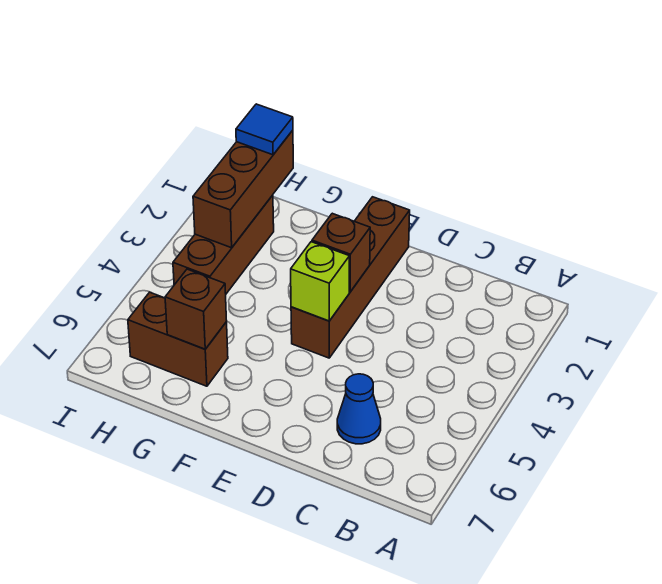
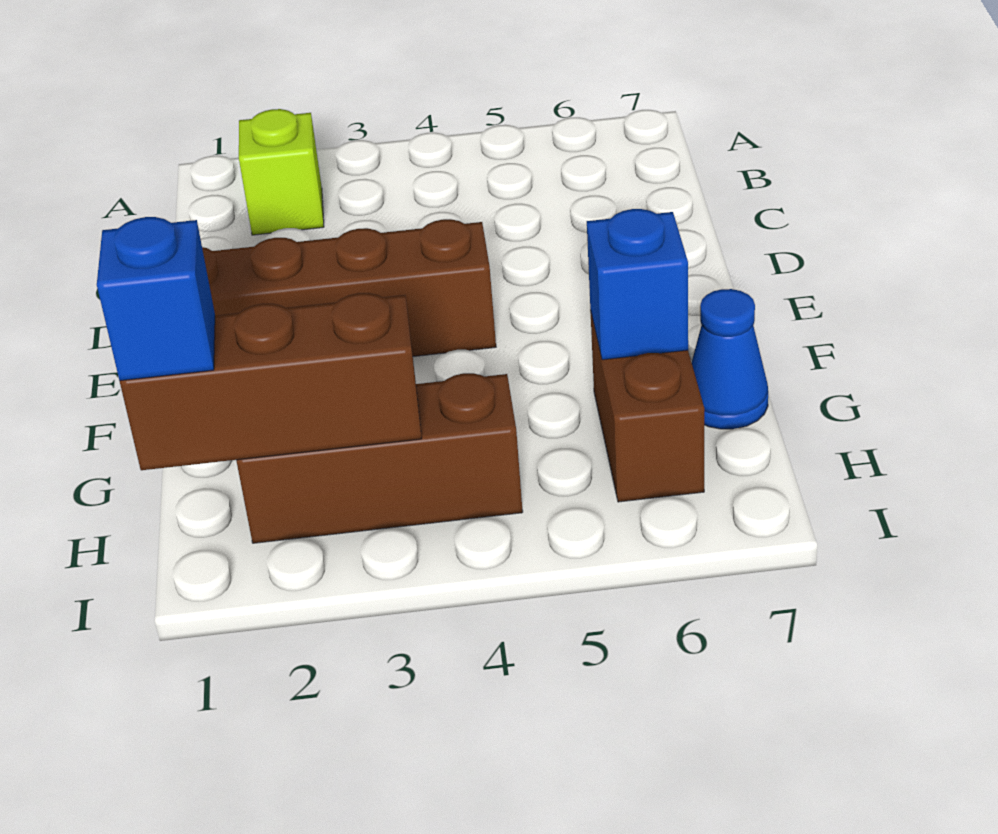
blue cone C6 level 1 -> blue cone G7 level 1
brown brick E3 level 2 -> none
lime brick E4 level 2 -> lime brick B2 level 1
brown brick G6 level 2 -> blue brick G6 level 2
blue tile H1 level 3 -> blue brick H1 level 3

